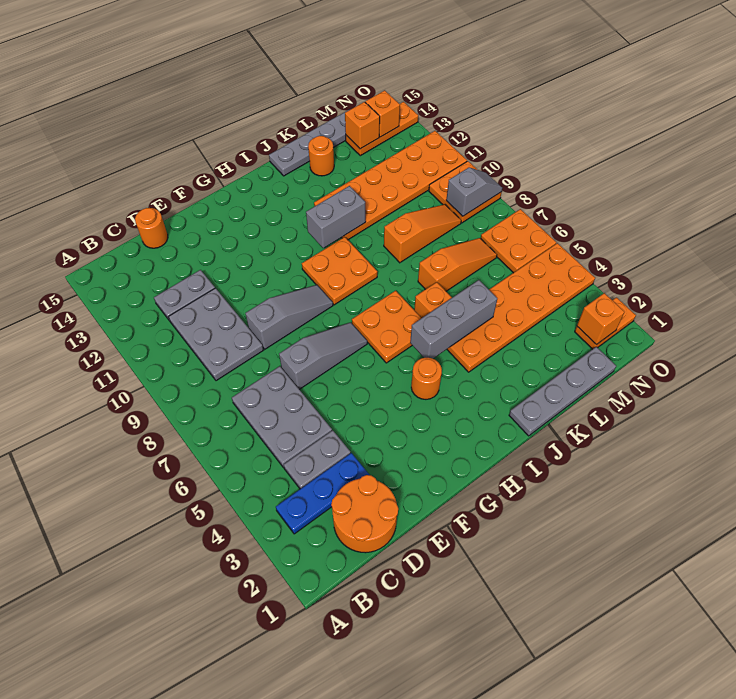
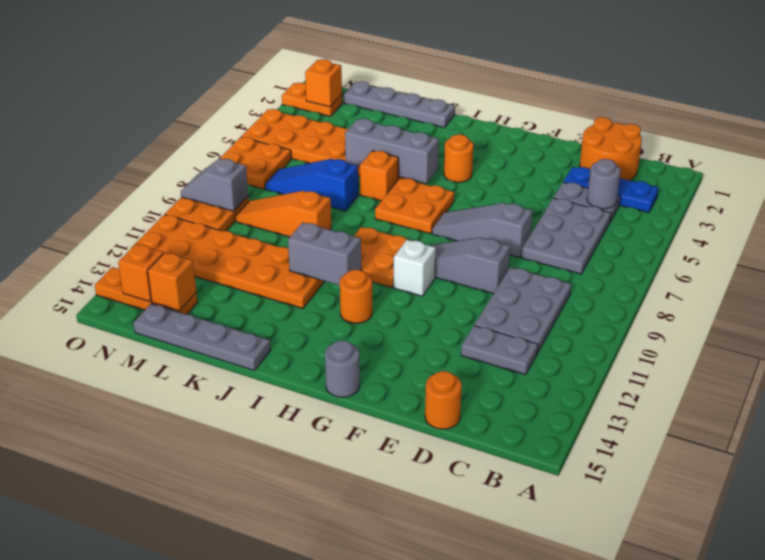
none -> grey round brick C4 level 2
none -> white brick G10 level 1
none -> grey round brick G15 level 1
orange slope K7:M7 level 1 top K -> blue slope K7:M7 level 1 top K
orange round brick K14 level 1 -> orange round brick H12 level 1

